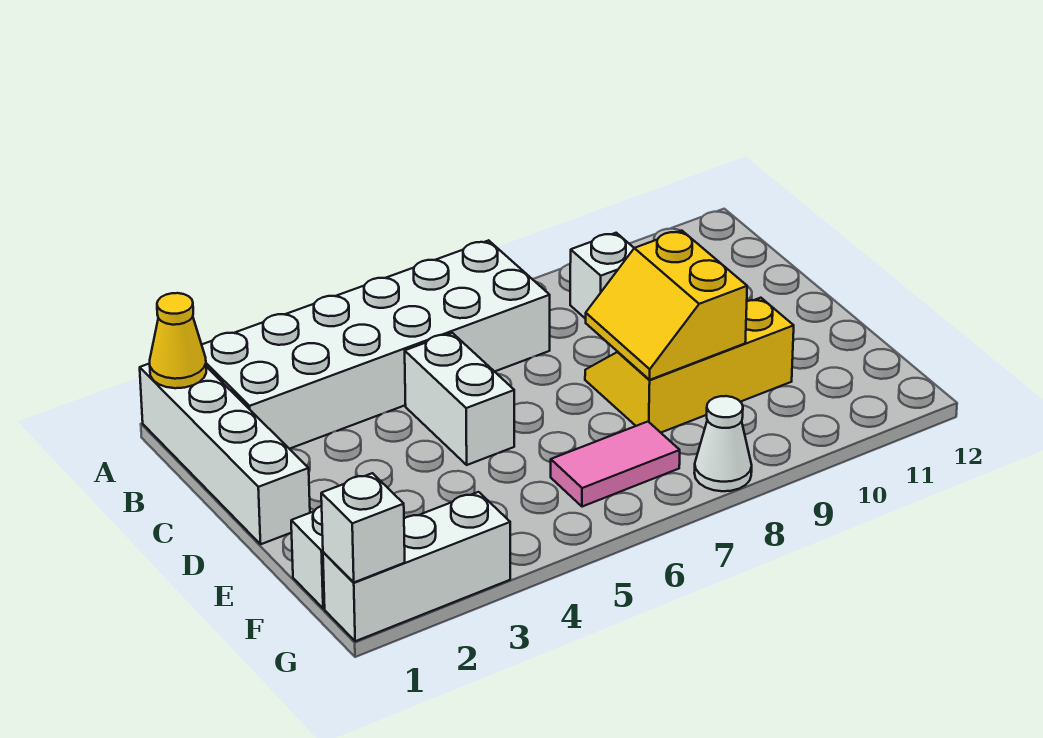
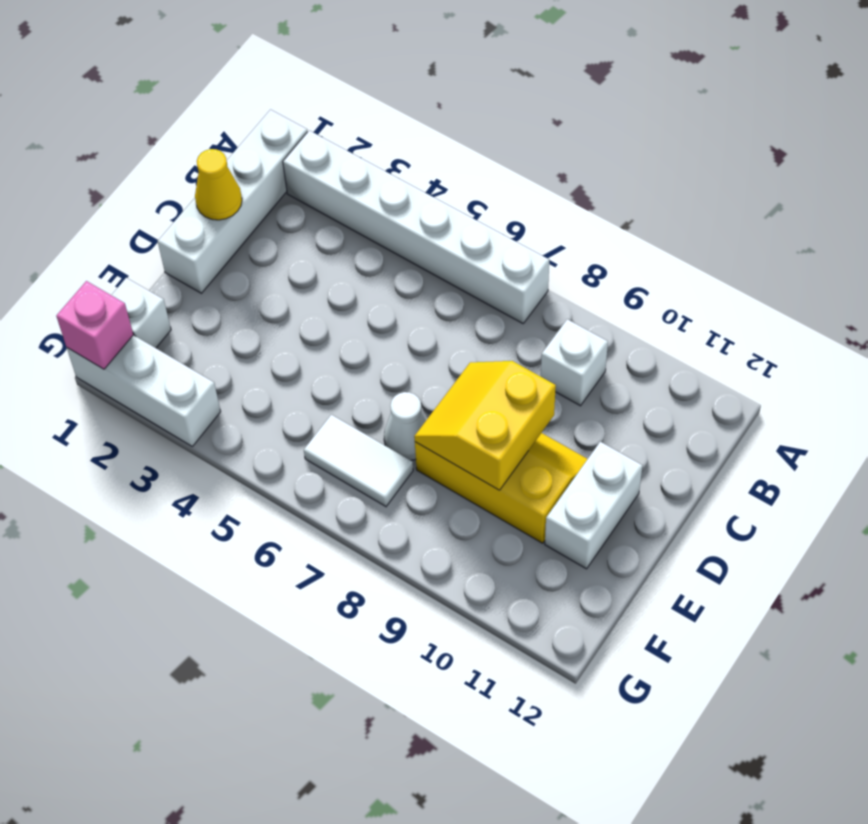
yellow cone A1 level 2 -> yellow cone C1 level 2
white brick A2:B7 level 1 -> white brick A2:A7 level 1
white brick C5:D5 level 1 -> white brick D11:E11 level 1
pink tile F6:F7 level 1 -> white tile F6:F7 level 1
white brick G1 level 2 -> pink brick G1 level 2
white cone G8 level 1 -> white cone E7 level 1

